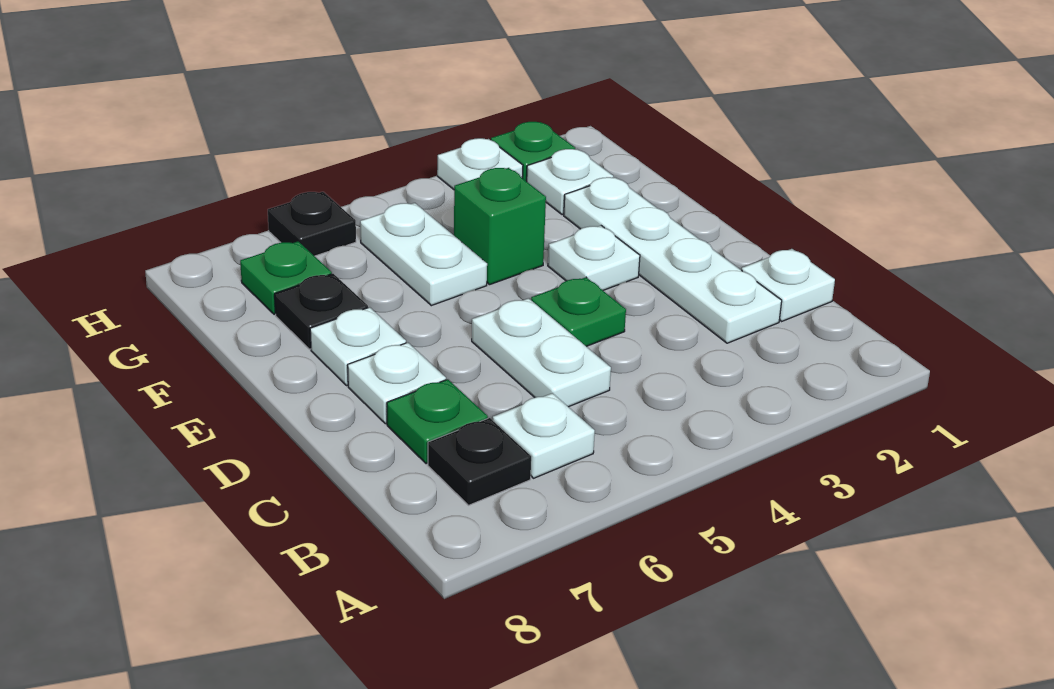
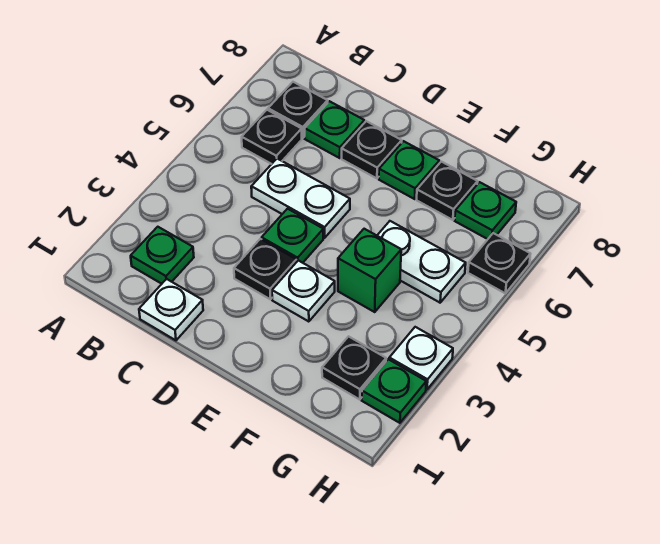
none -> green plate B2 level 1
white plate B6 level 1 -> black plate B6 level 1
white plate C2:F2 level 1 -> none
none -> black plate D3 level 1
white plate D7 level 1 -> black plate D7 level 1
white plate E7 level 1 -> green plate E7 level 1
white plate G2 level 1 -> black plate G2 level 1

